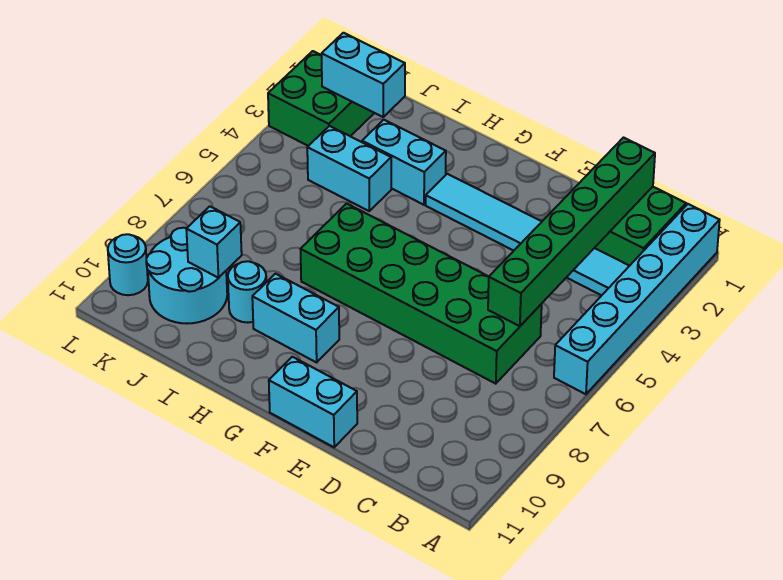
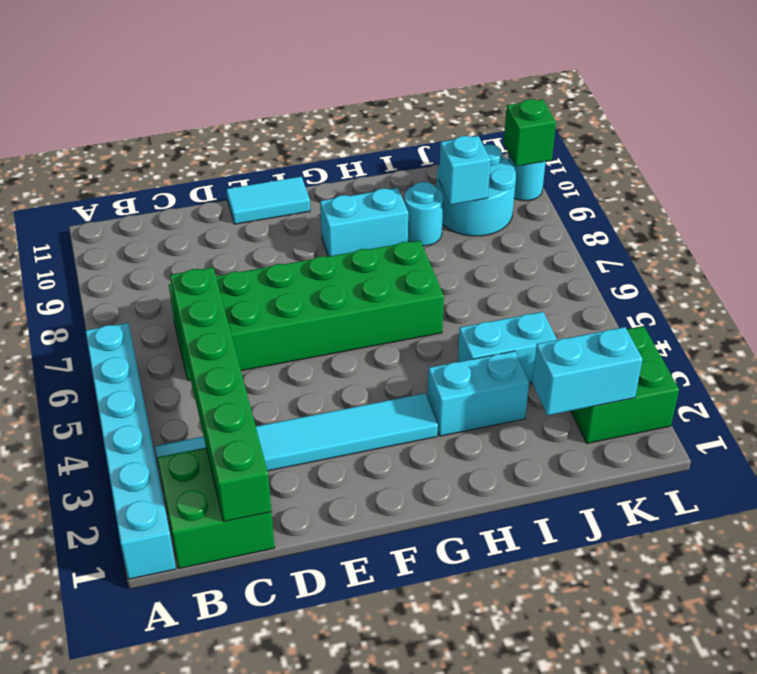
cyan brick E11:F11 level 1 -> cyan tile E11:F11 level 1
none -> green brick L10 level 2

